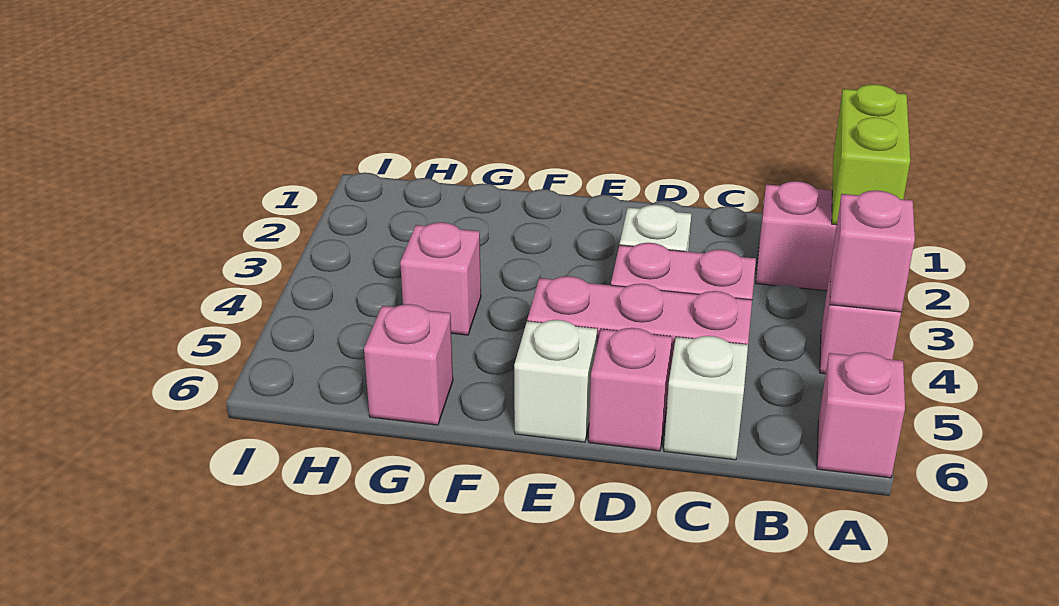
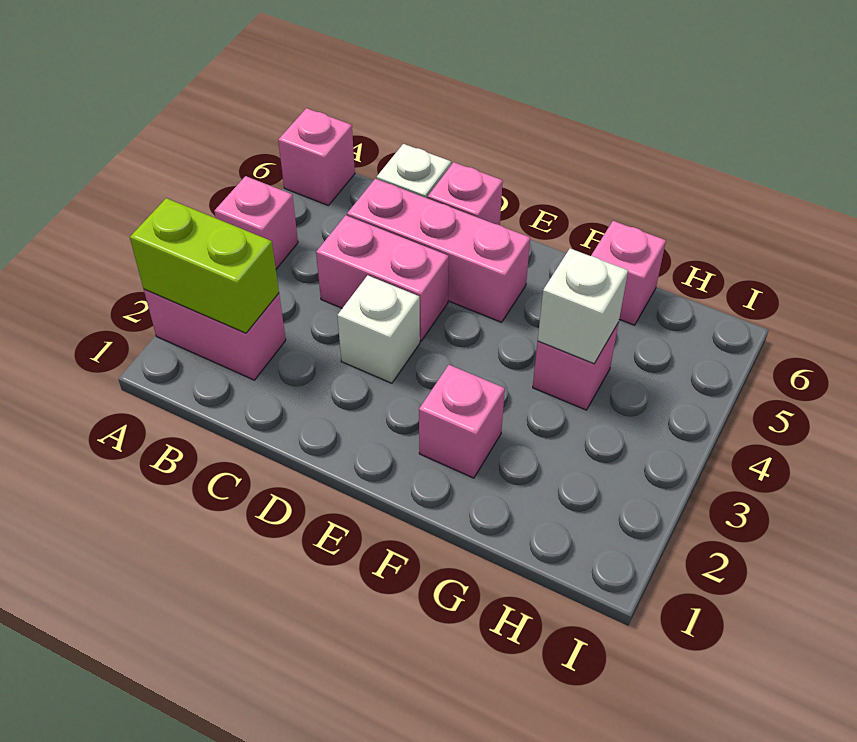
lime brick A1:A2 level 2 -> lime brick A2:B2 level 2
pink brick A4 level 2 -> pink brick F2 level 1
white brick E6 level 1 -> white brick G4 level 2

